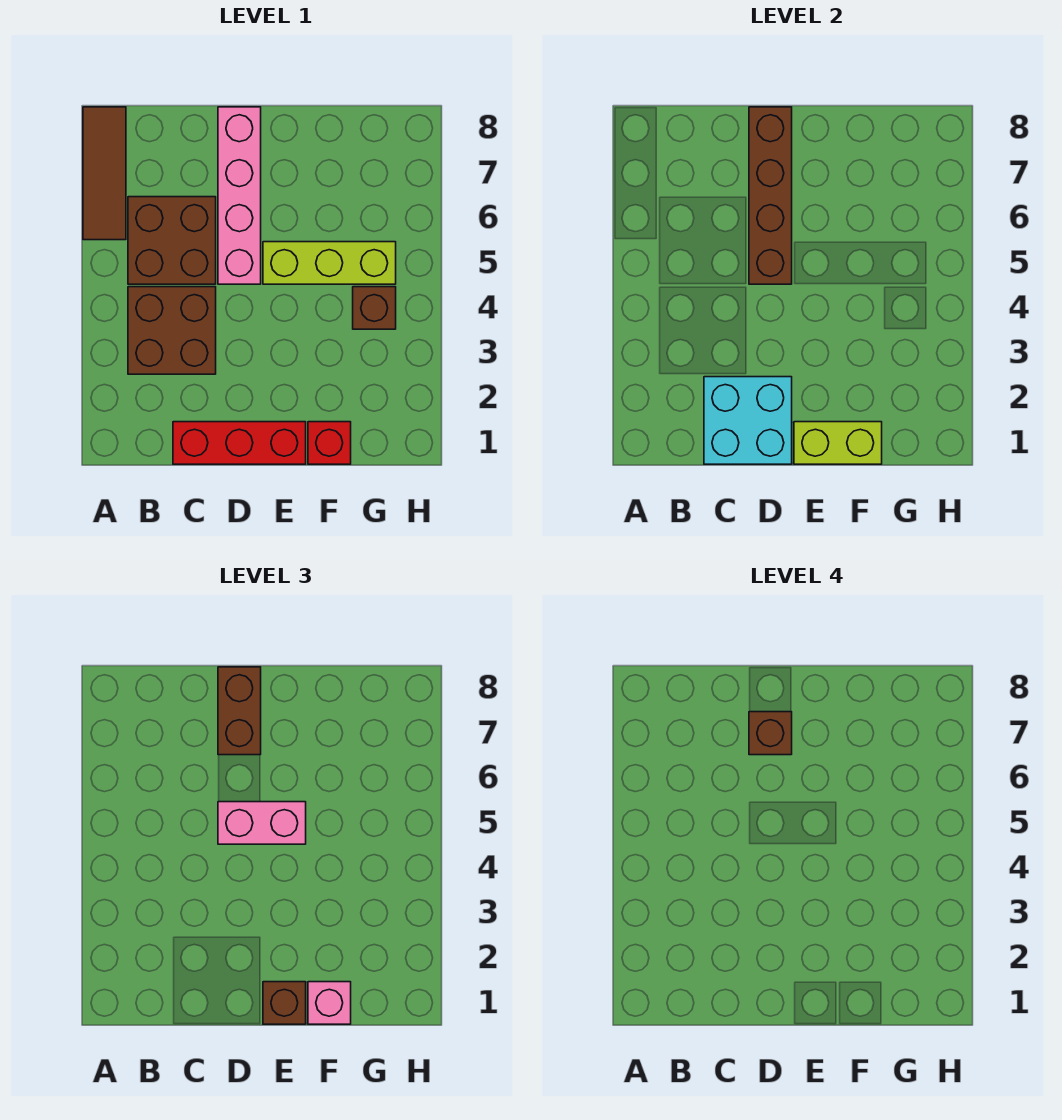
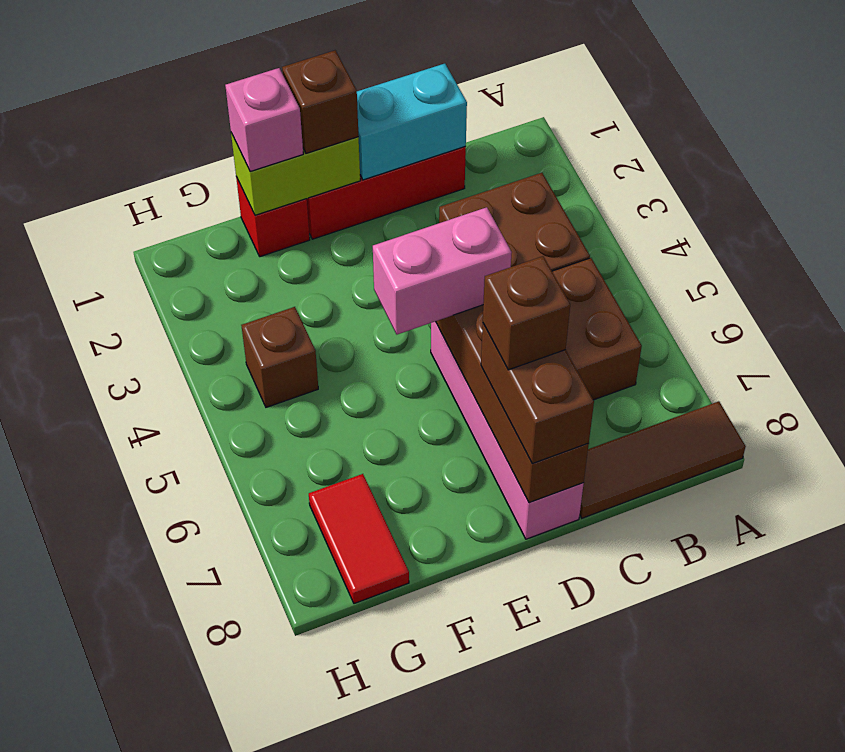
brown tile A6:A8 level 1 -> brown tile A8:C8 level 1
cyan brick C1:D2 level 2 -> cyan brick C1:D1 level 2
lime brick E5:G5 level 1 -> none
none -> red tile G7:G8 level 1

